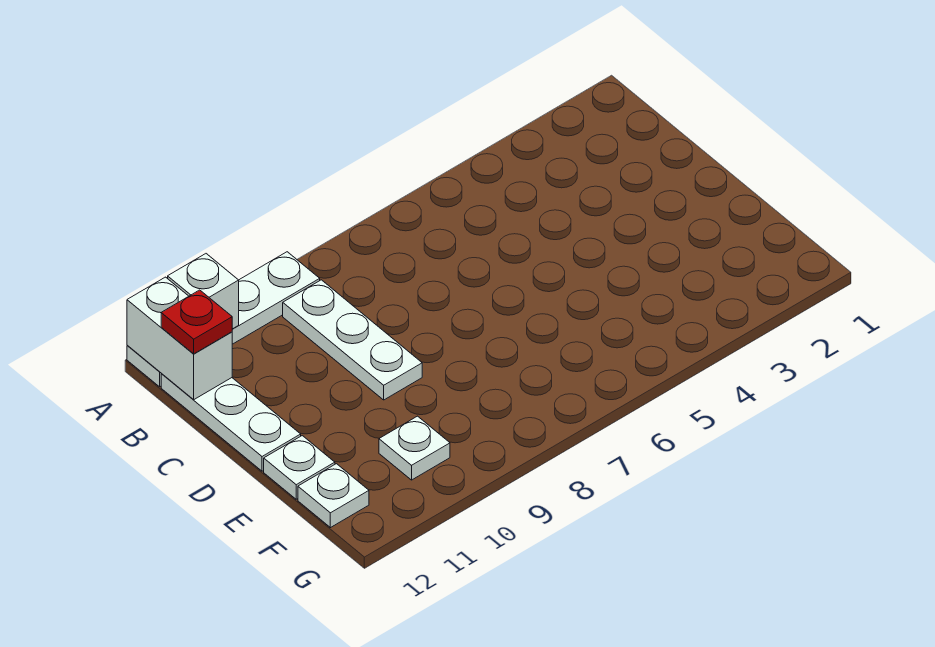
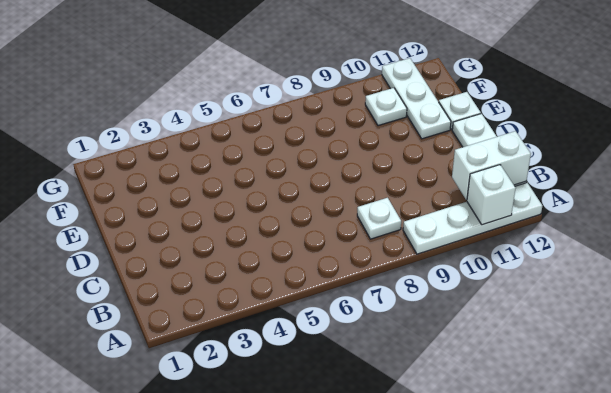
white brick A12:B12 level 2 -> white brick B11:B12 level 2
white plate B9:D9 level 1 -> white plate E11:G11 level 1
red plate B12 level 3 -> none
white plate F12 level 1 -> white plate B8 level 1

